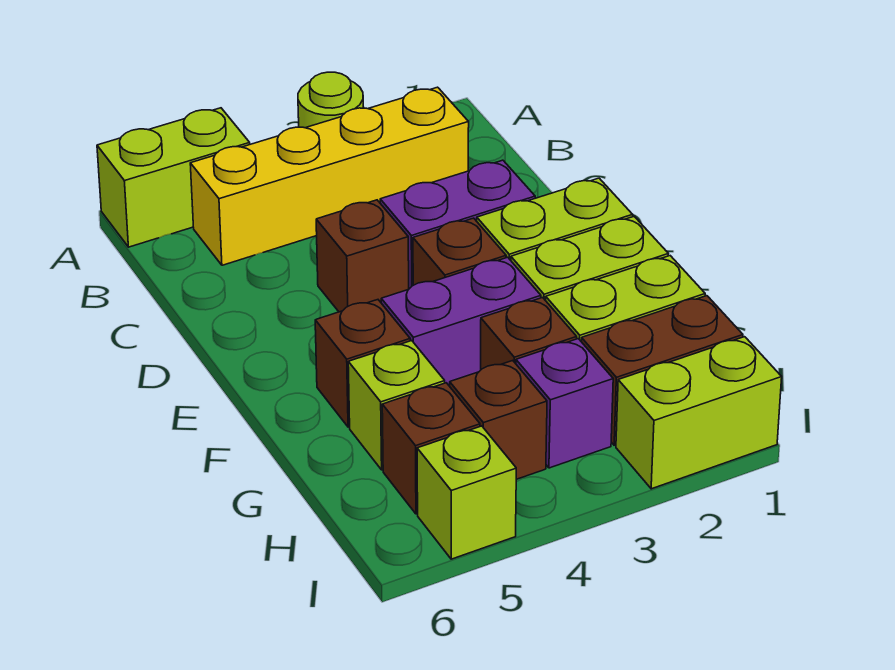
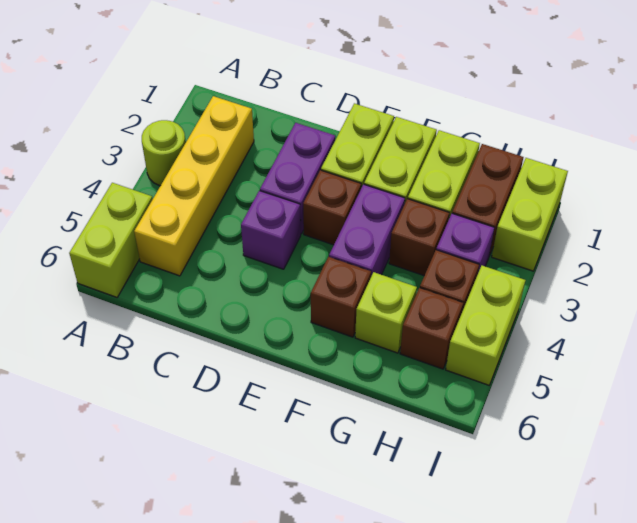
brown brick D4 level 1 -> purple brick D4 level 1
lime brick I5 level 1 -> lime brick I4:I5 level 1

